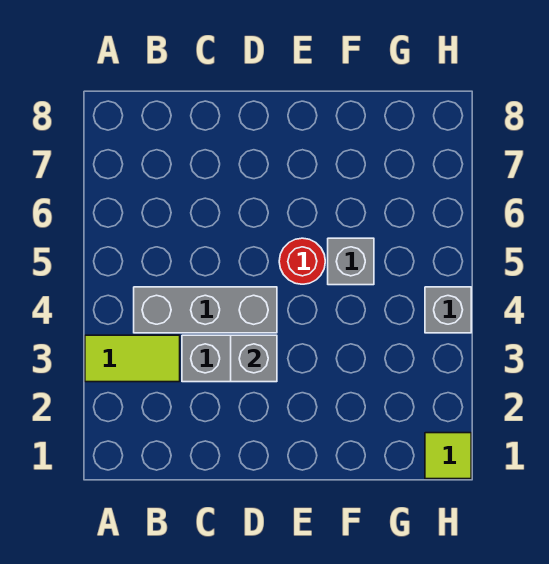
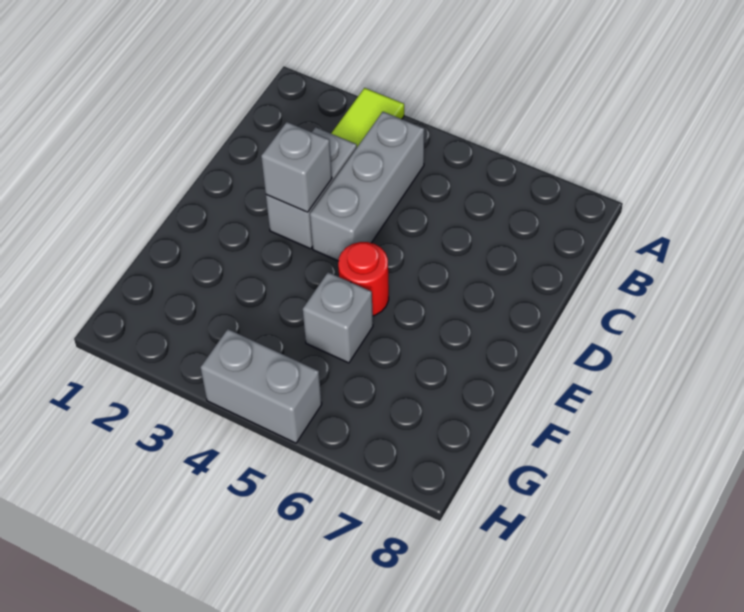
lime tile H1 level 1 -> none
grey brick H4 level 1 -> grey brick H4:H5 level 1

